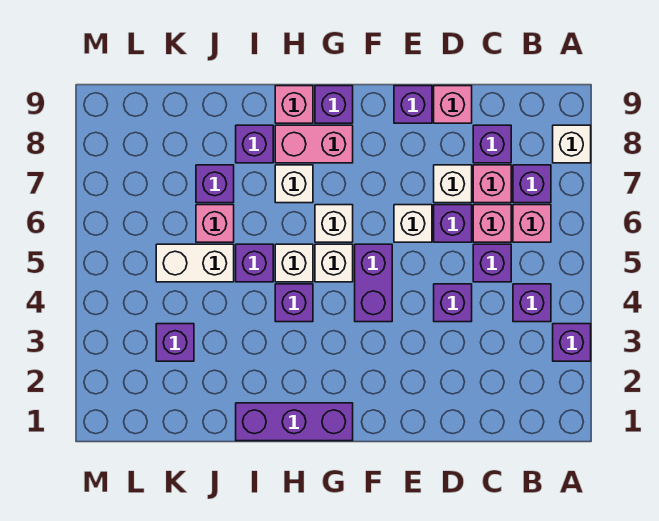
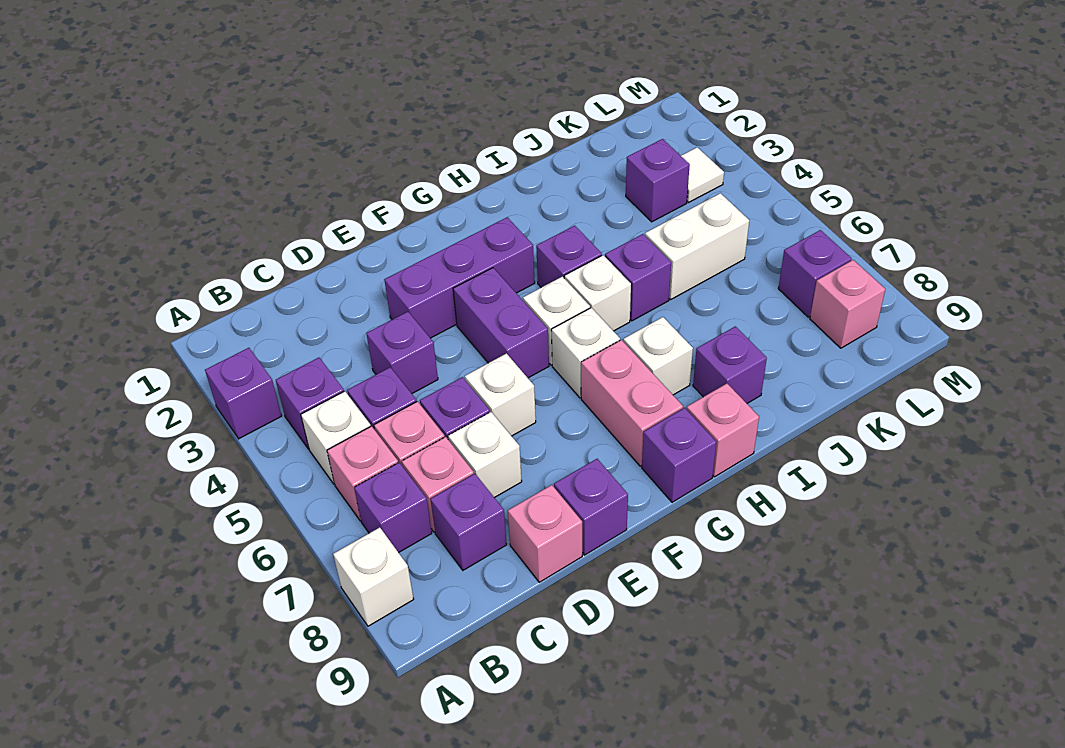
none -> white brick B5 level 1
purple brick G1:I1 level 1 -> purple brick E3:G3 level 1
pink brick G8:H8 level 1 -> pink brick G7:G8 level 1
pink brick J6 level 1 -> pink brick L8 level 1
purple brick J7 level 1 -> purple brick L7 level 1
none -> white tile L3 level 1

